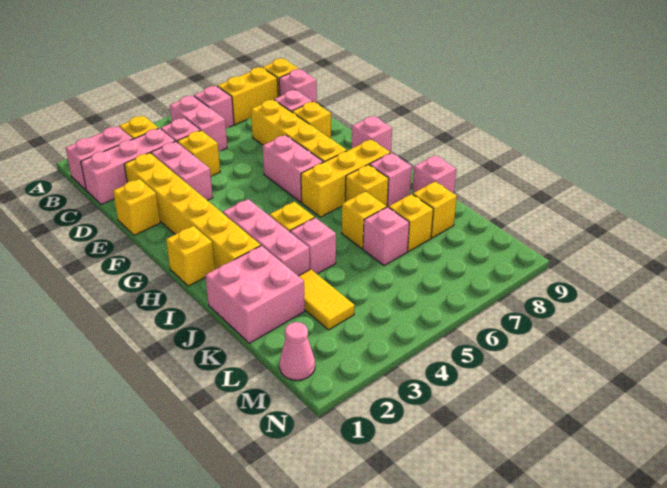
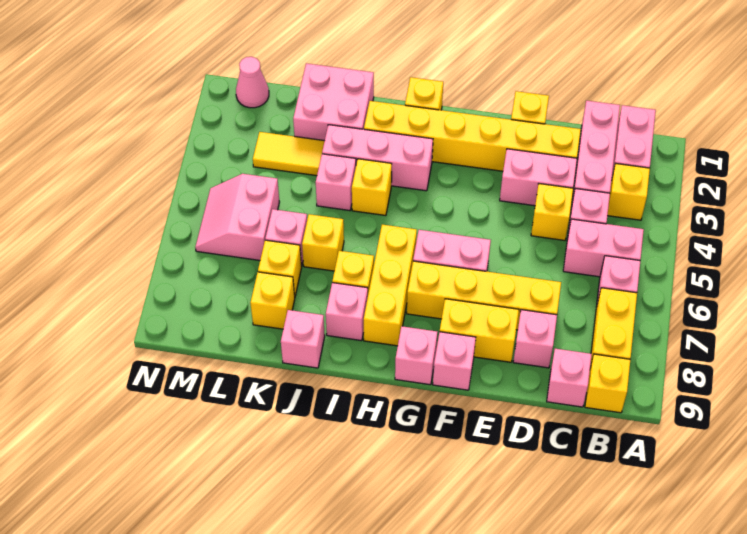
yellow brick E8 level 1 -> yellow brick E8:F8 level 1
none -> pink brick F9 level 1
none -> pink slope L5:M6 level 1 top L

